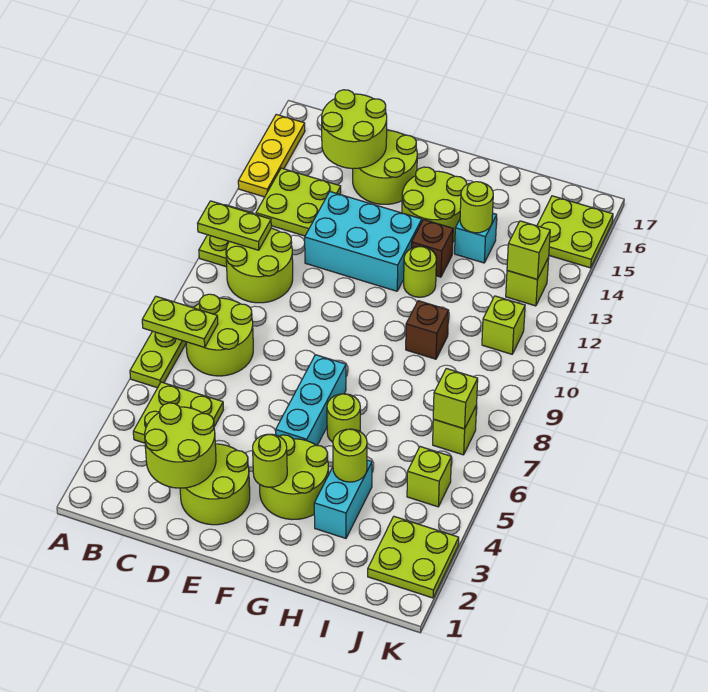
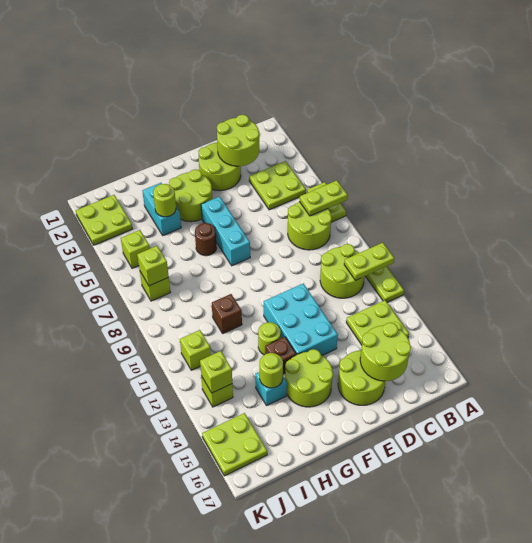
yellow plate A14:A16 level 1 -> none
cyan brick D12:F13 level 1 -> cyan brick E11:F13 level 1
lime round brick F3 level 2 -> none
lime round brick G6 level 1 -> brown round brick G6 level 1

